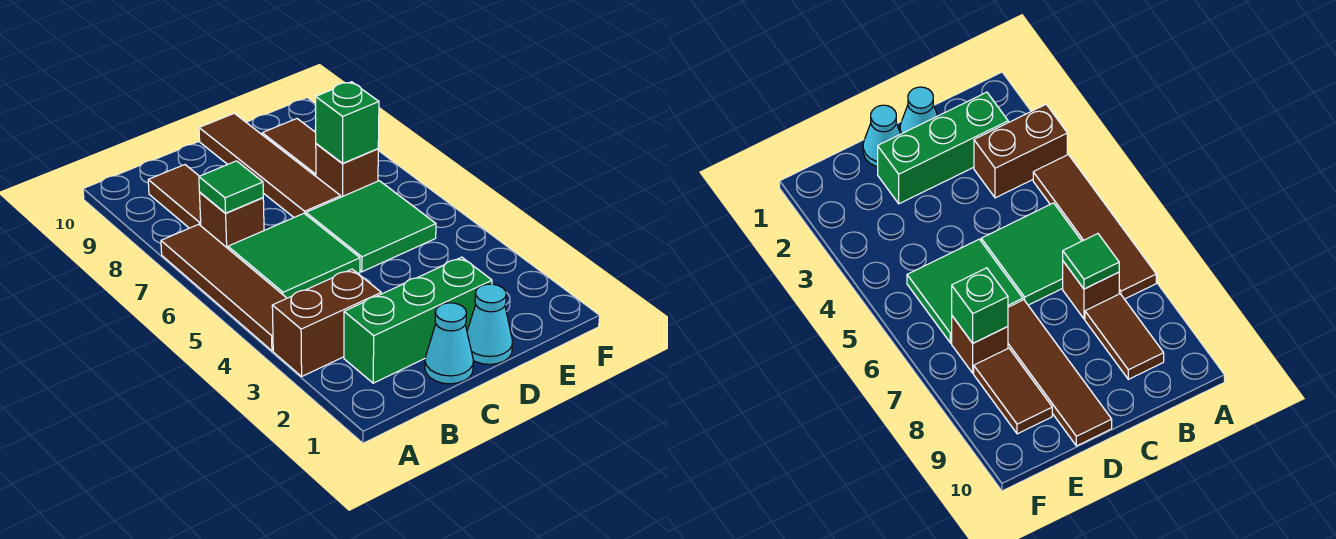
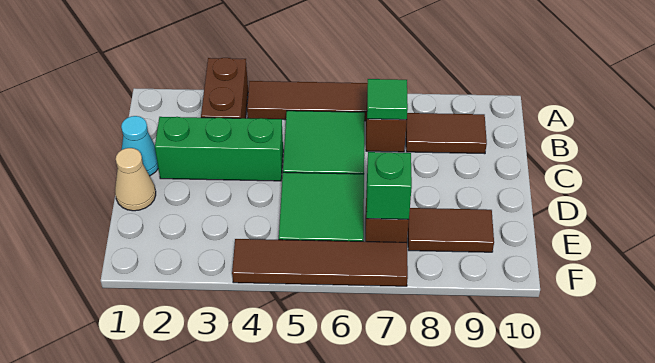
green brick B2:D2 level 1 -> green brick C2:C4 level 1
cyan cone D1 level 1 -> tan cone D1 level 1
brown tile D7:D10 level 1 -> brown tile F4:F7 level 1

